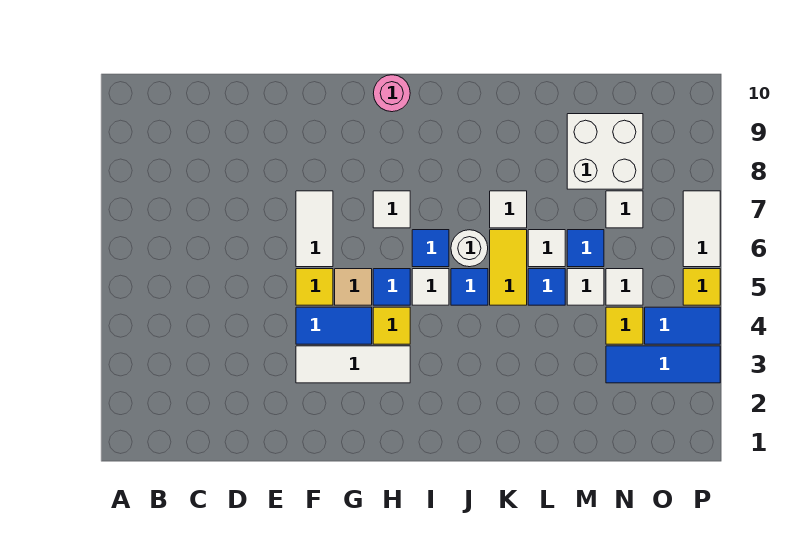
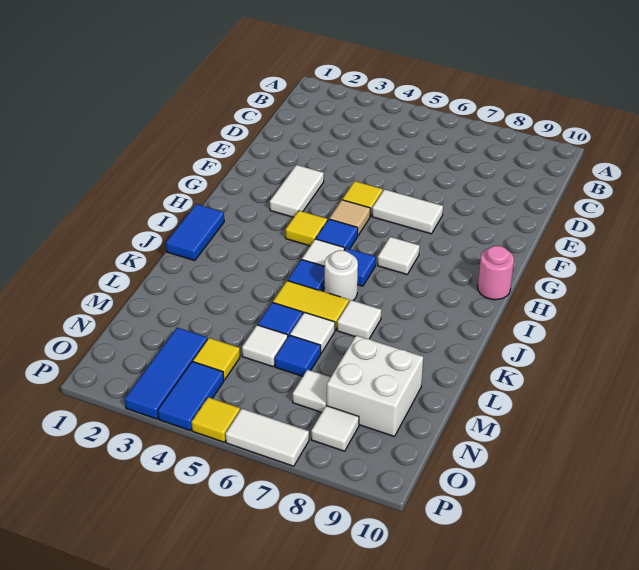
white tile F3:H3 level 1 -> white tile F3:G3 level 1
blue tile F4:G4 level 1 -> blue tile I1:J1 level 1
white tile N5 level 1 -> white tile O8 level 1

